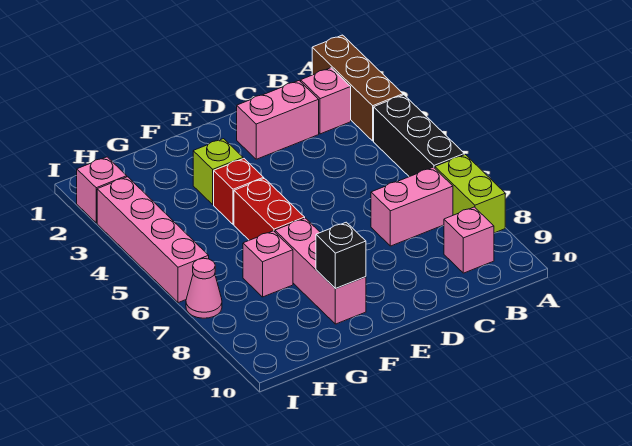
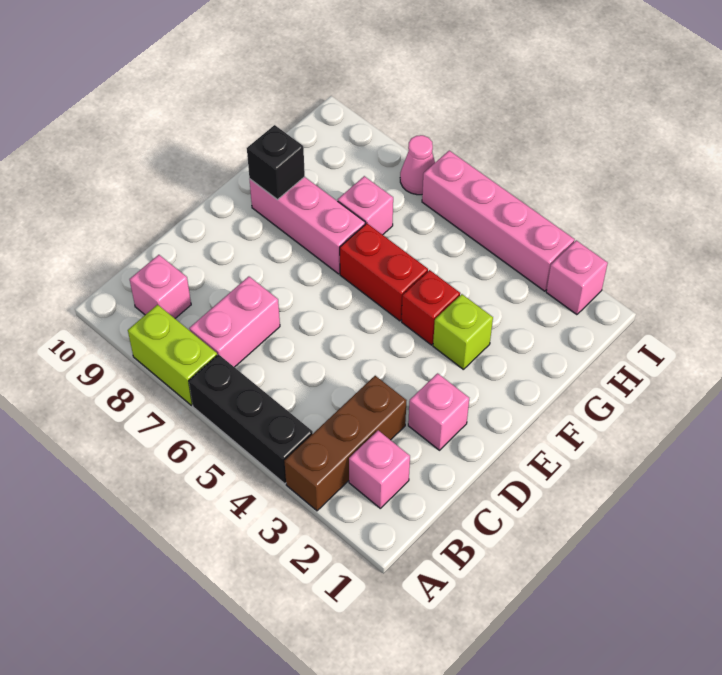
brown brick A1:A3 level 1 -> brown brick A3:C3 level 1
pink brick C2:D2 level 1 -> pink brick D2 level 1

